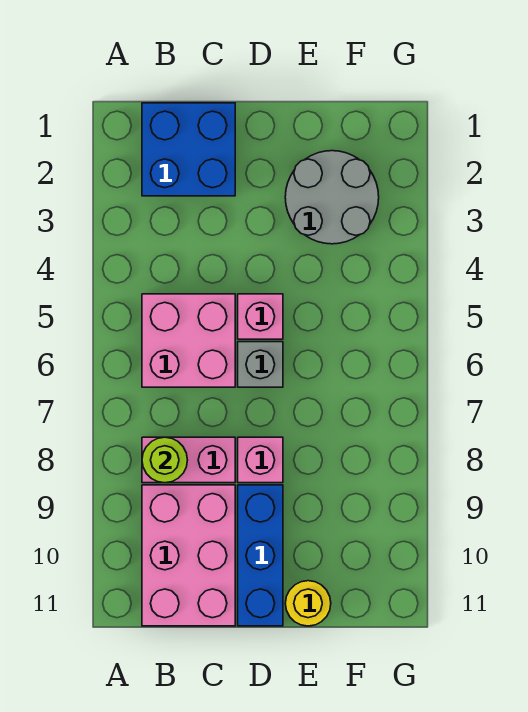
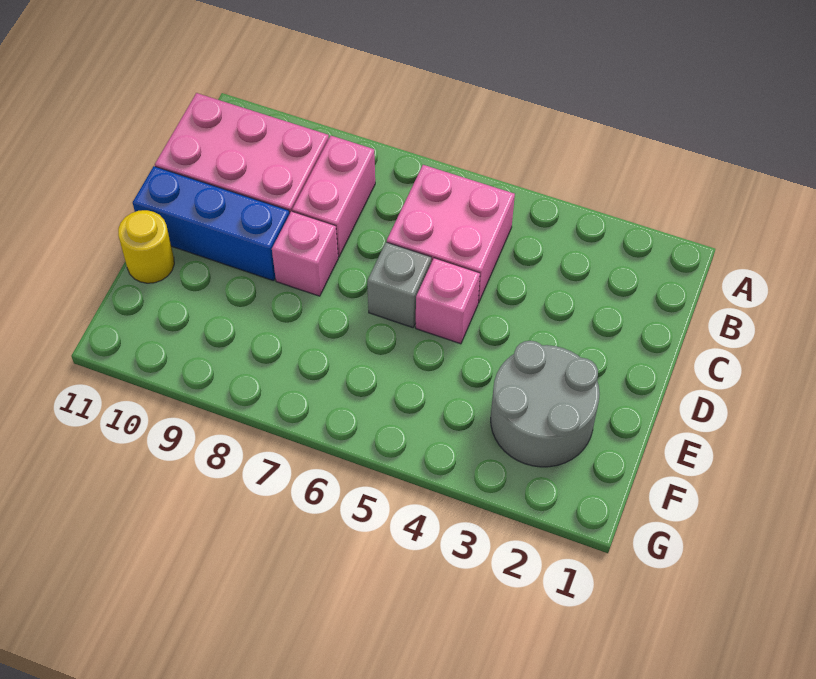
blue brick B1:C2 level 1 -> none
lime round brick B8 level 2 -> none

